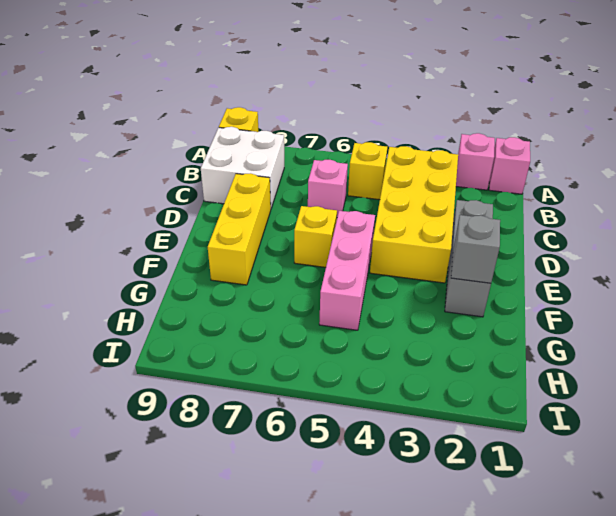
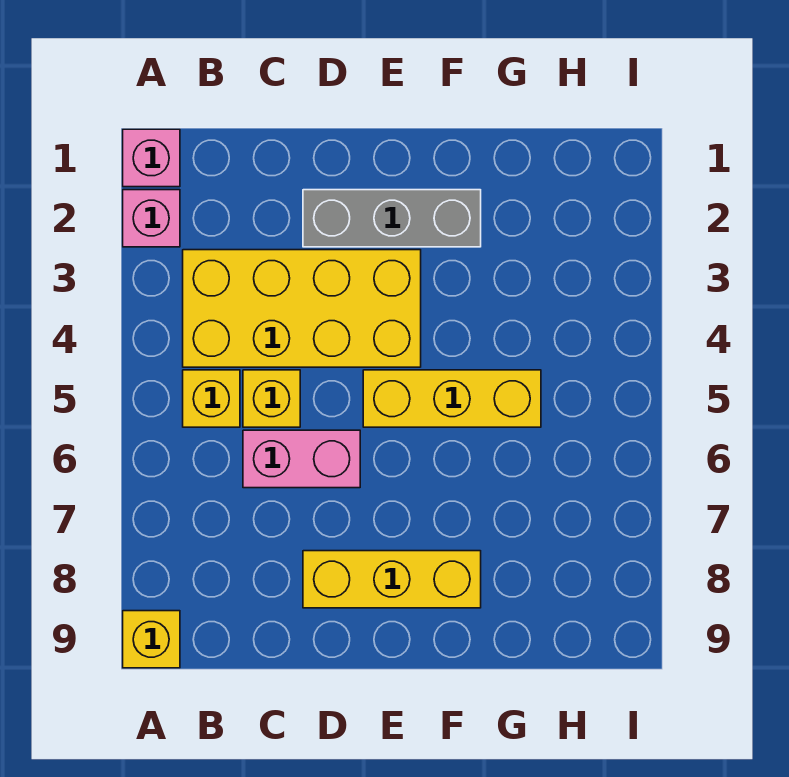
white brick B8:C9 level 1 -> none
pink brick C6 level 1 -> pink brick C6:D6 level 1
pink brick E5:G5 level 1 -> yellow brick E5:G5 level 1
yellow brick E6 level 1 -> yellow brick C5 level 1
grey brick F2 level 2 -> none

